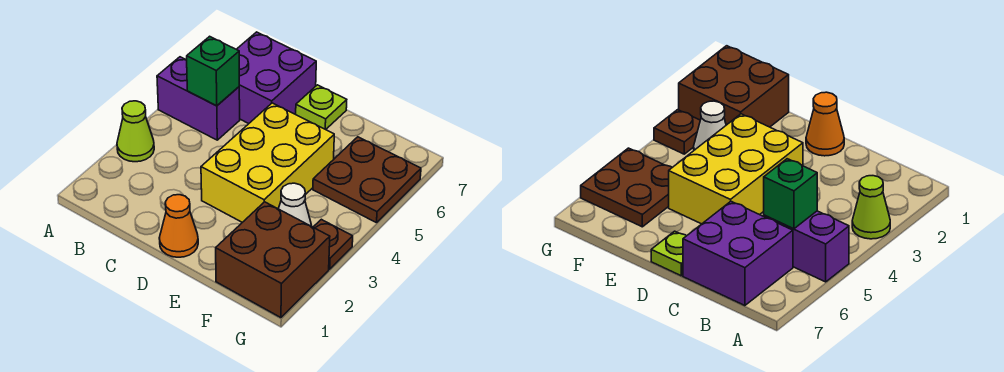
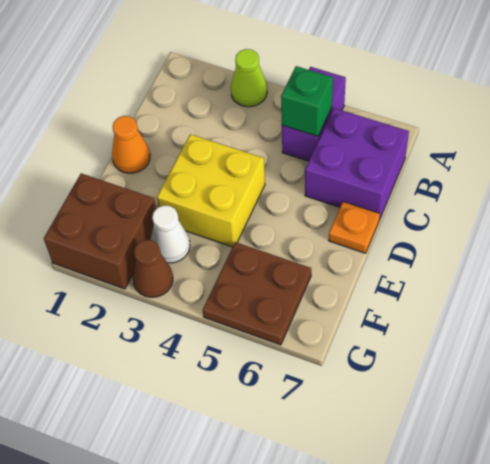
yellow brick D3:E5 level 1 -> yellow brick D3:E4 level 1
lime plate D7 level 1 -> orange plate D7 level 1
brown plate G3 level 1 -> brown cone G3 level 1

